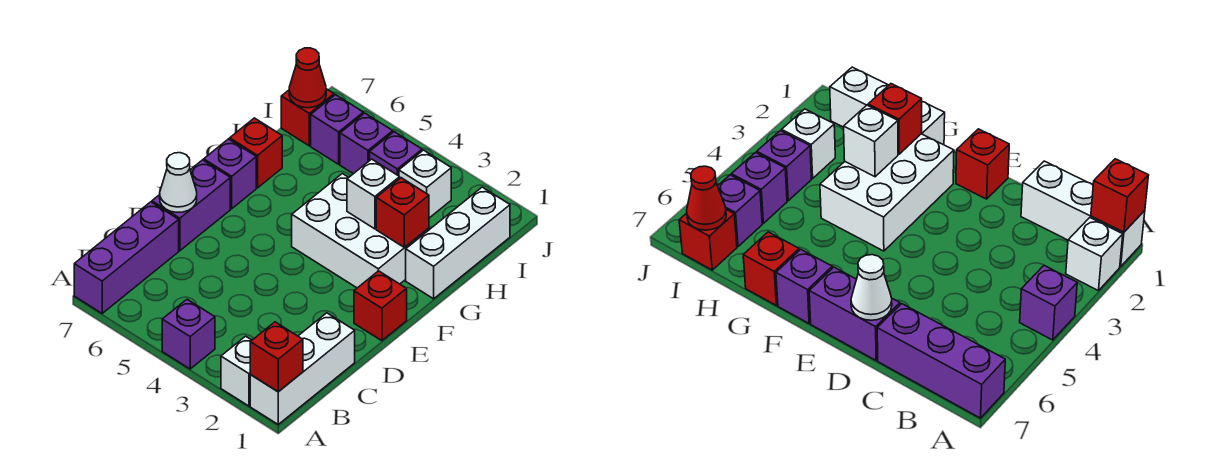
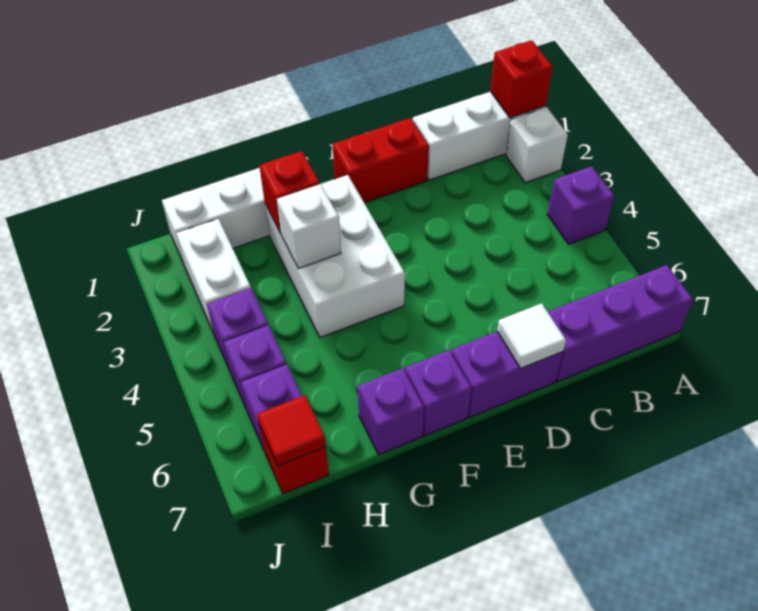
white cone D7 level 2 -> white tile D7 level 2
red brick E1 level 1 -> red brick D1:E1 level 1
red brick G7 level 1 -> purple brick G7 level 1
white brick I3 level 1 -> white brick I2:I3 level 1
red cone I7 level 2 -> red tile I7 level 2

